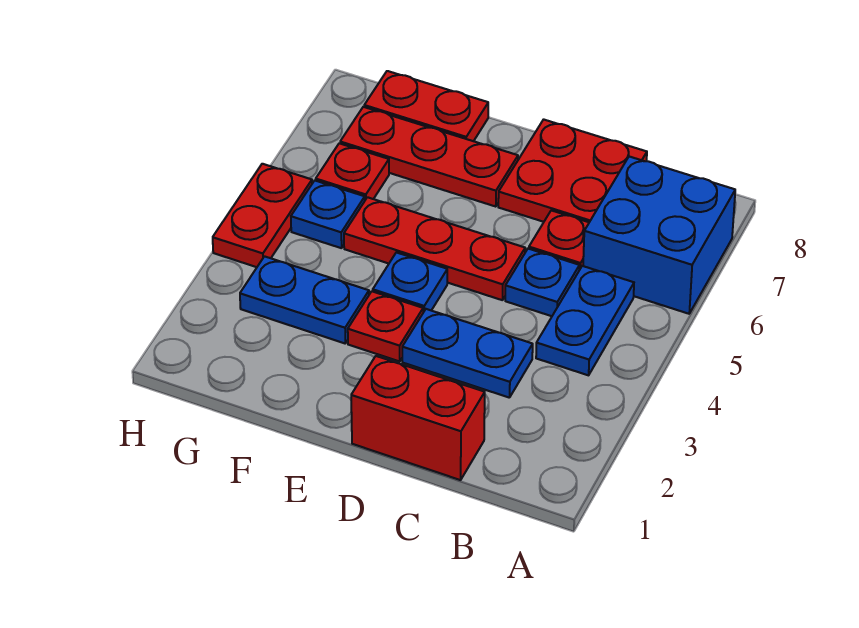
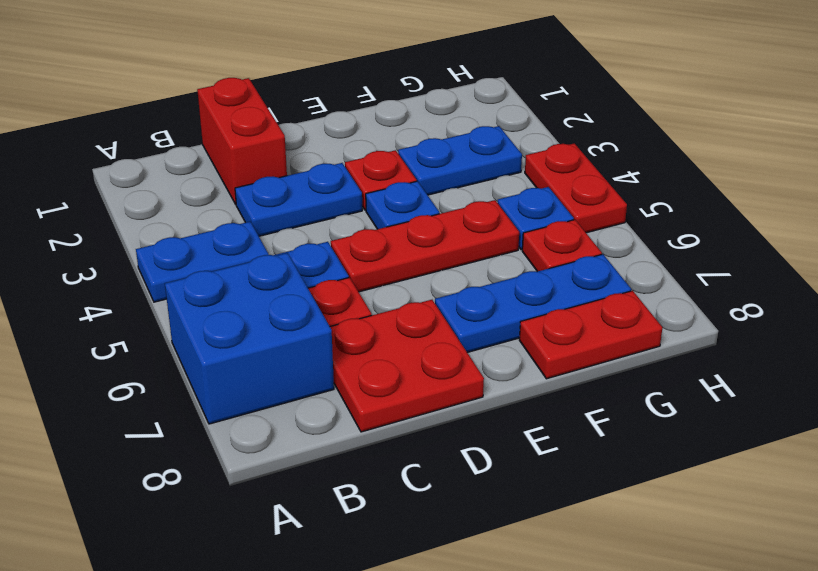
blue plate B4:B5 level 1 -> blue plate A4:B4 level 1
red brick C1:D1 level 1 -> red brick C1:C2 level 1
red plate E7:G7 level 1 -> blue plate E7:G7 level 1

